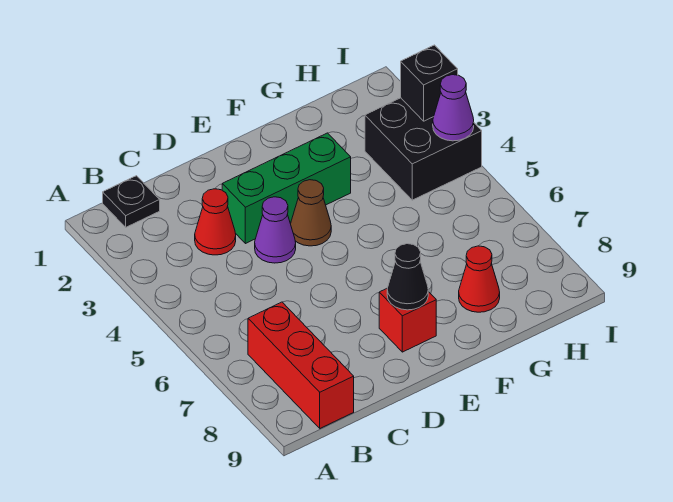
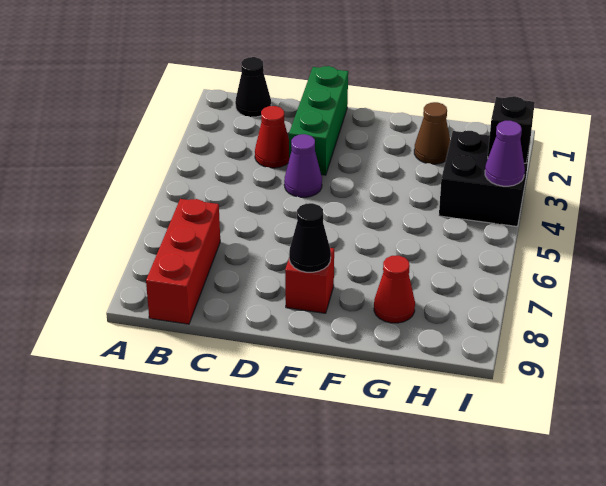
black plate B1 level 1 -> black cone B1 level 1
green brick D3:F3 level 1 -> green brick D1:D3 level 1
brown cone E4 level 1 -> brown cone G2 level 1

